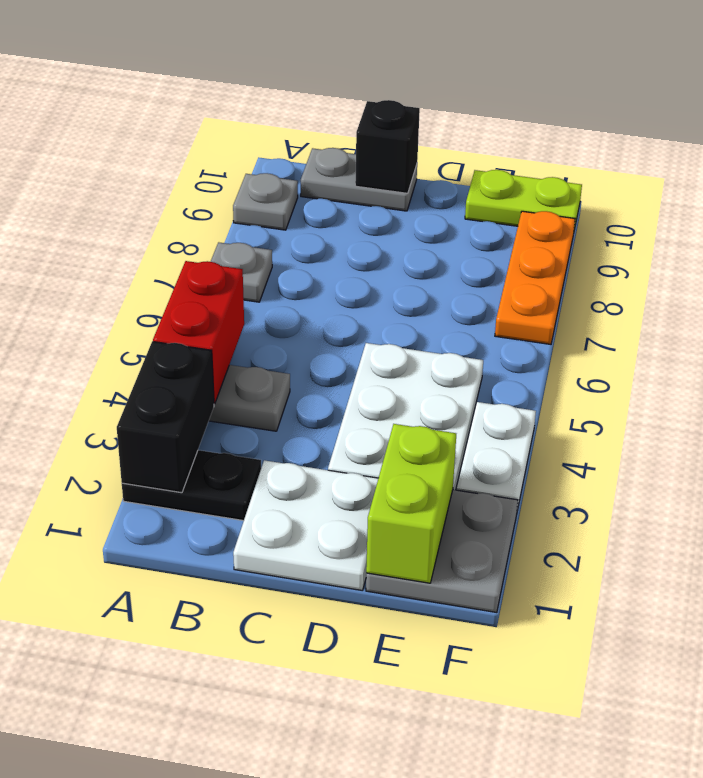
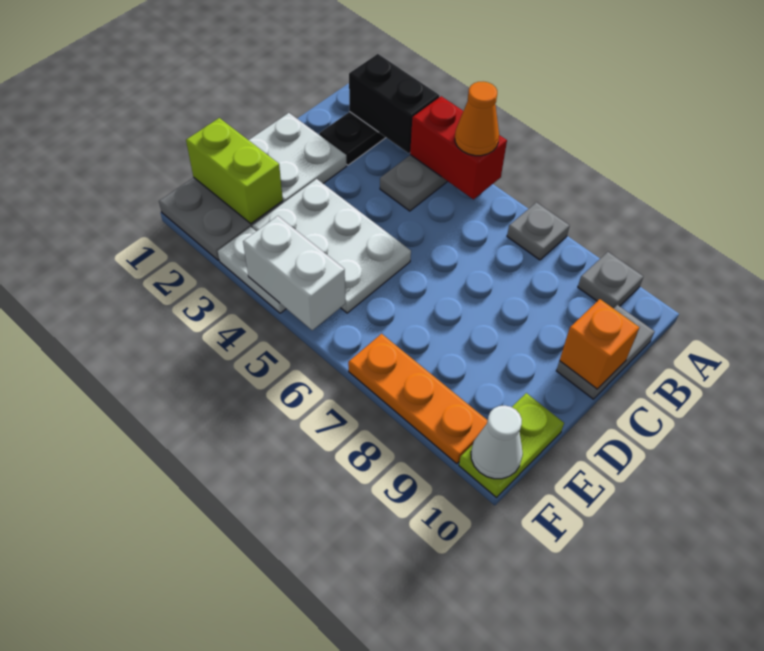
none -> orange cone A5 level 3
black brick C10 level 2 -> orange brick C10 level 2
none -> white brick F4:F5 level 2
none -> white cone F10 level 2

